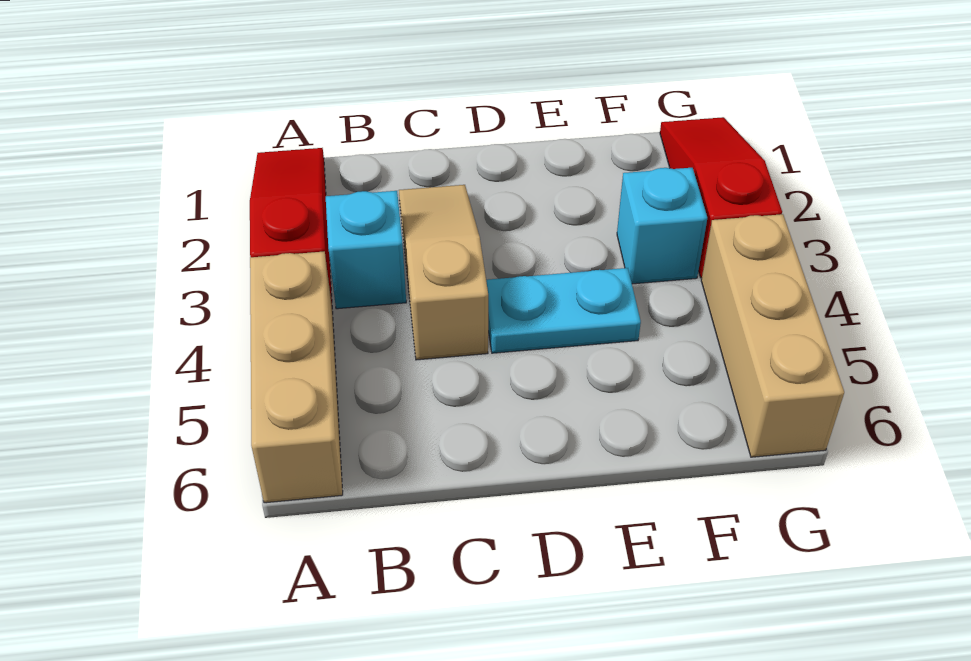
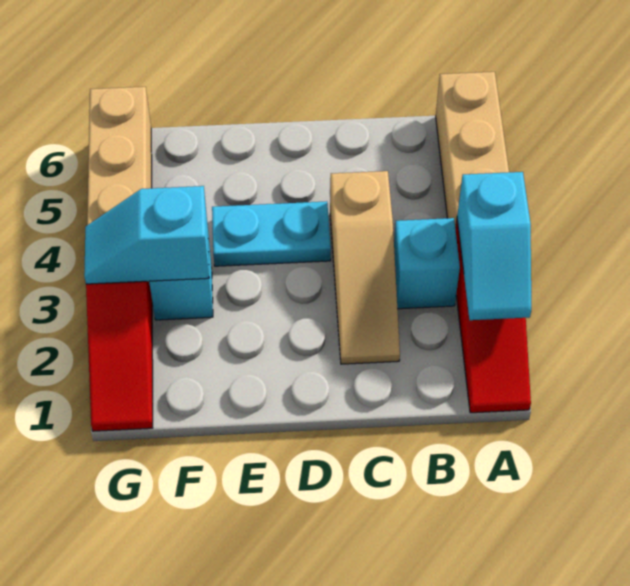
none -> cyan slope A2:A3 level 2 top 3
none -> cyan slope F3:G3 level 2 top F

